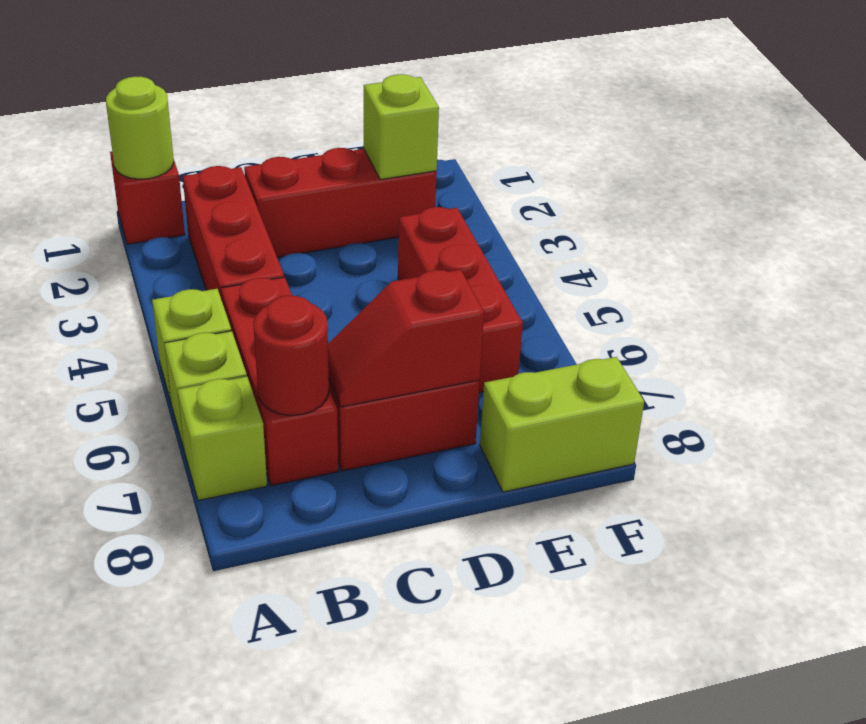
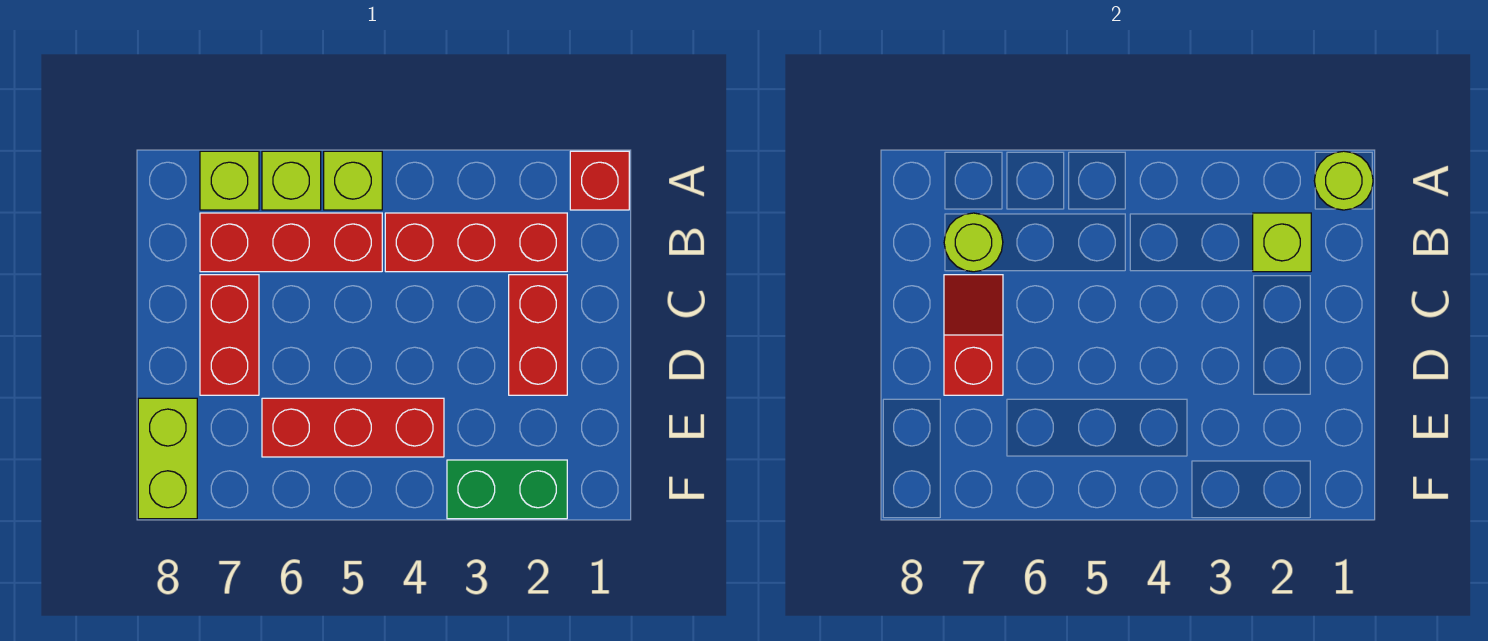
red round brick B7 level 2 -> lime round brick B7 level 2
red brick C2:E2 level 1 -> red brick C2:D2 level 1
lime brick E2 level 2 -> lime brick B2 level 2
none -> green brick F2:F3 level 1

